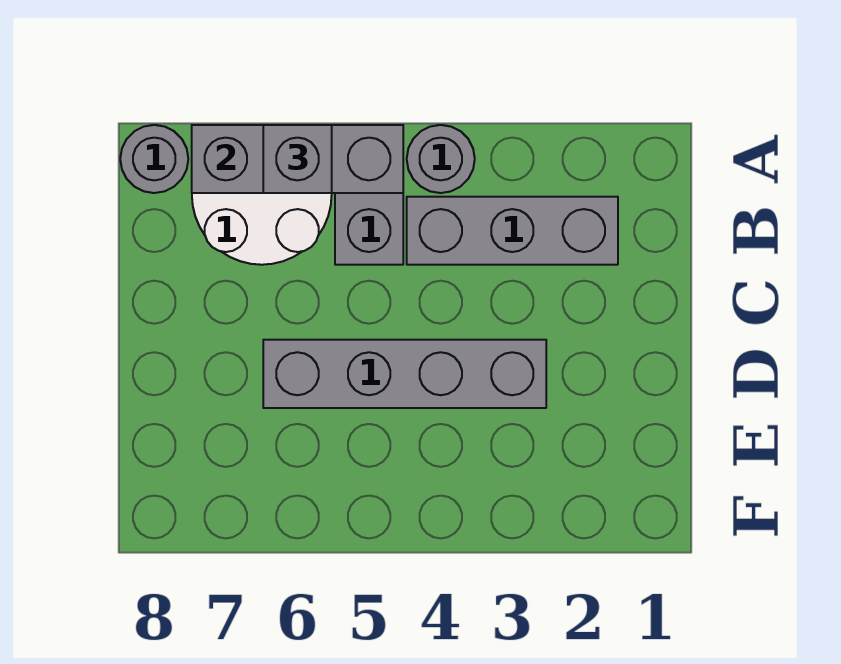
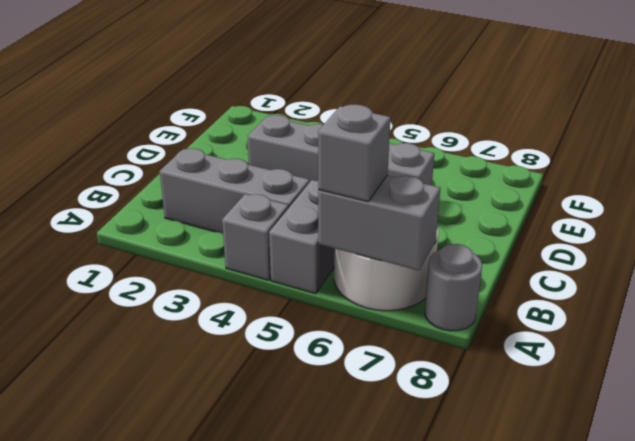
grey round brick A4 level 1 -> grey brick A4 level 1
grey brick A5:A7 level 2 -> grey brick A6:A7 level 2

